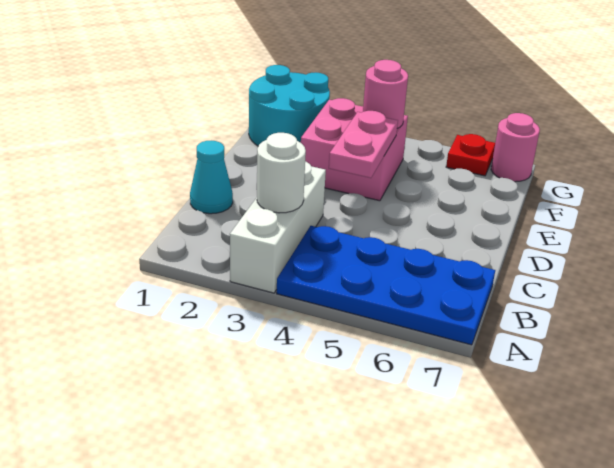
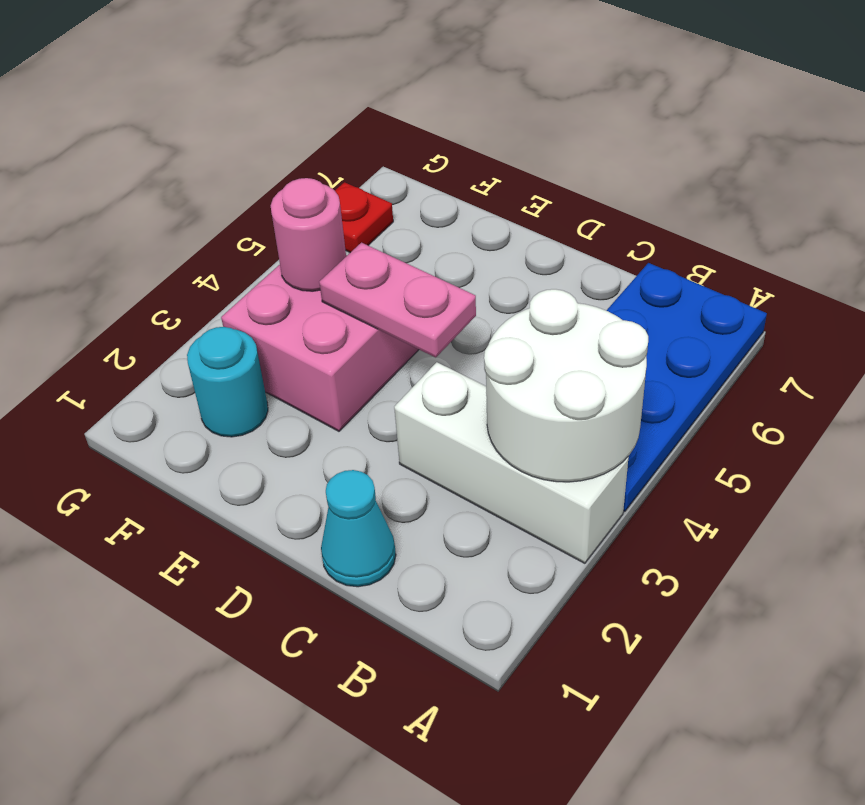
white round brick B3 level 2 -> white round brick A3:B4 level 2
cyan round brick F1:G2 level 1 -> cyan round brick F2 level 1
pink round brick G7 level 1 -> none

